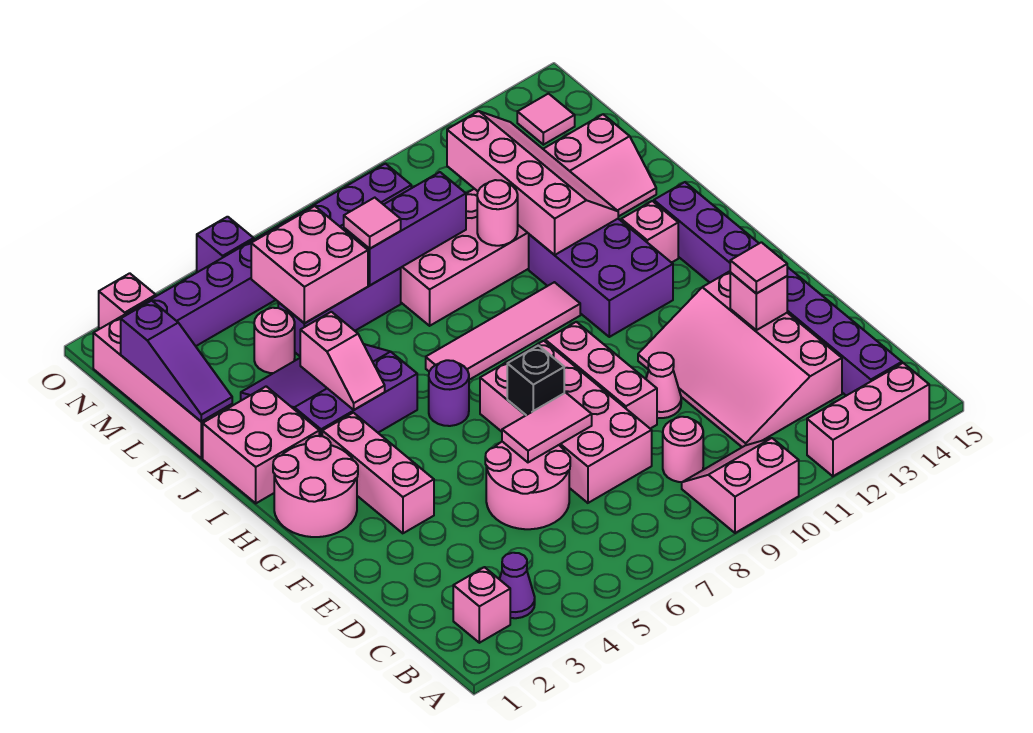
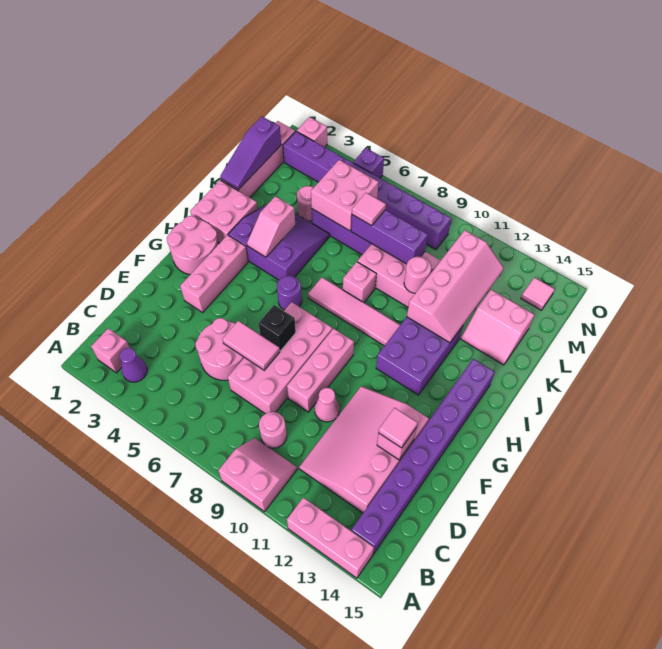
pink brick I13 level 1 -> pink brick J8 level 1

